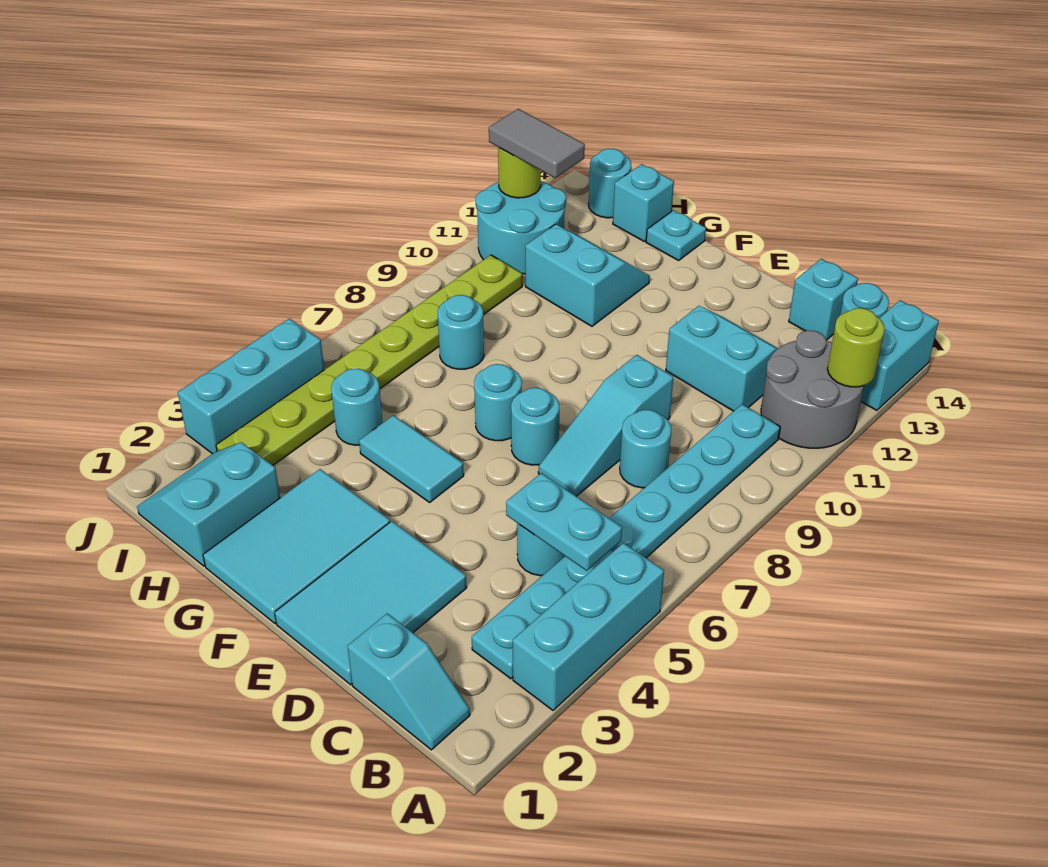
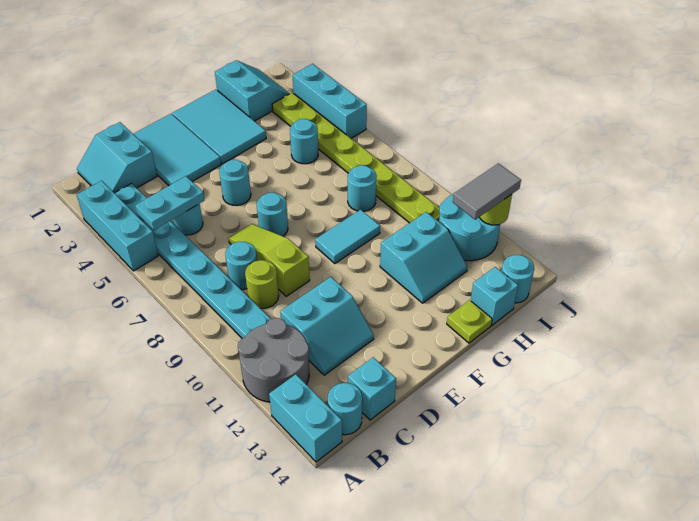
lime round brick A12 level 2 -> lime round brick C9 level 1
cyan slope B1:C1 level 1 top C -> cyan slope B1:C2 level 1 top C
cyan slope D7:D9 level 1 top 9 -> lime slope D7:D9 level 1 top 9
cyan tile F5:G5 level 1 -> cyan tile F9:G9 level 1
cyan round brick F7 level 1 -> cyan round brick E5 level 1
cyan plate G14 level 1 -> lime plate G14 level 1

